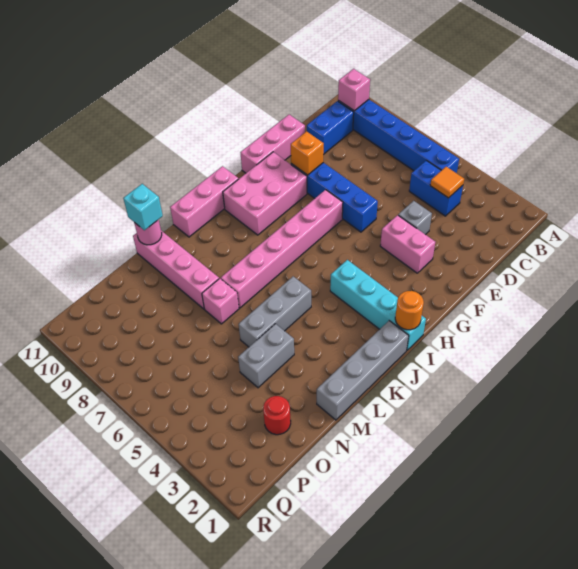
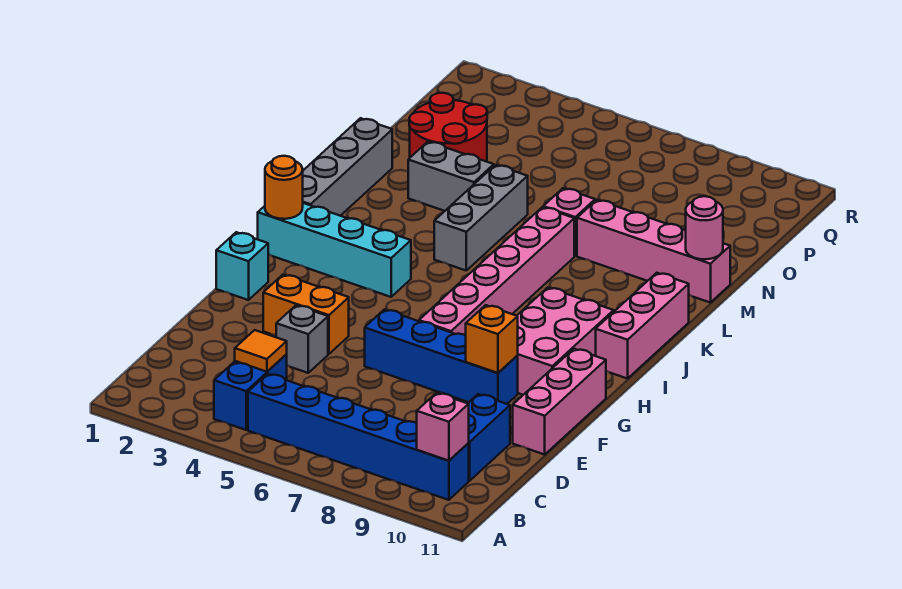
blue brick C4:C5 level 1 -> blue brick B4:C4 level 1
pink brick F3:F4 level 1 -> orange brick F3:F4 level 1
grey brick M4:N4 level 1 -> grey brick M3:M4 level 1
cyan brick M11 level 3 -> cyan brick G1 level 1
red round brick O2 level 1 -> red round brick N2:O3 level 1

